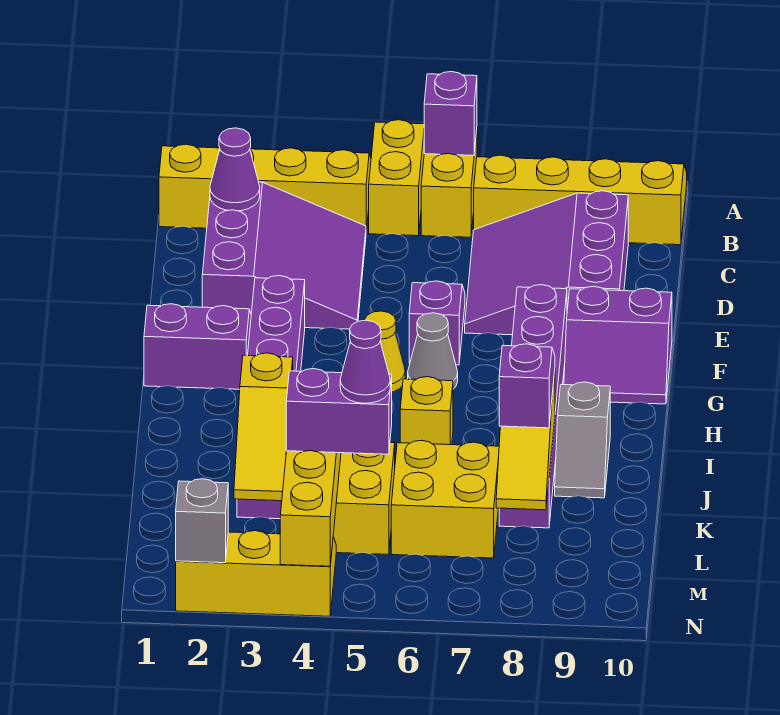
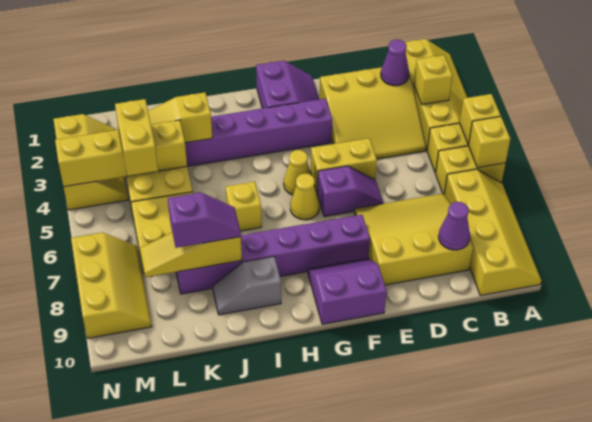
none -> yellow brick A5 level 2
purple brick A6 level 2 -> yellow brick A6 level 2
none -> yellow brick B3 level 2
purple slope C2:E4 level 1 top 2 -> yellow slope C2:E4 level 1 top 2
purple slope C7:E9 level 1 top 9 -> yellow slope C7:E9 level 1 top 9
none -> yellow brick E5:F5 level 1
purple slope F9:G10 level 1 top F -> purple slope F9:G10 level 1 top 10
grey cone G6 level 1 -> yellow cone G6 level 1
purple brick L4:L5 level 3 -> yellow brick L4:L5 level 3
purple cone L5 level 4 -> purple cone C9 level 2
none -> yellow slope M7:N9 level 1 top N
grey brick N2 level 2 -> none

